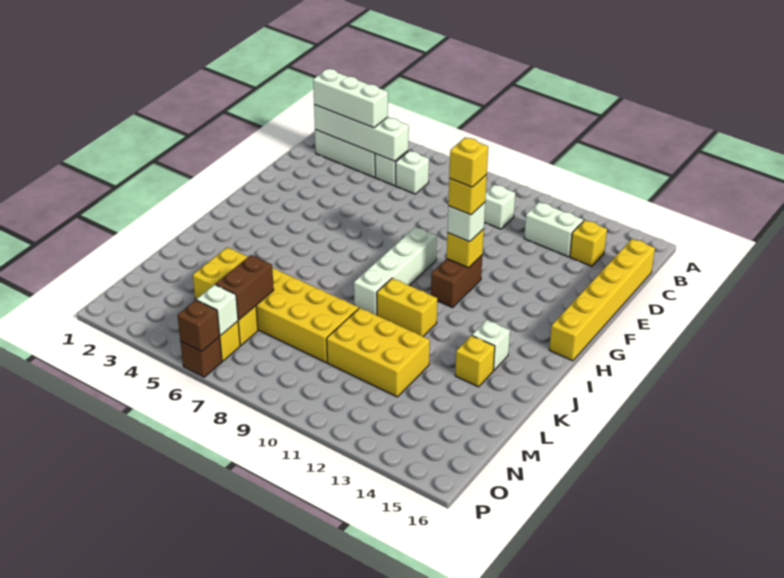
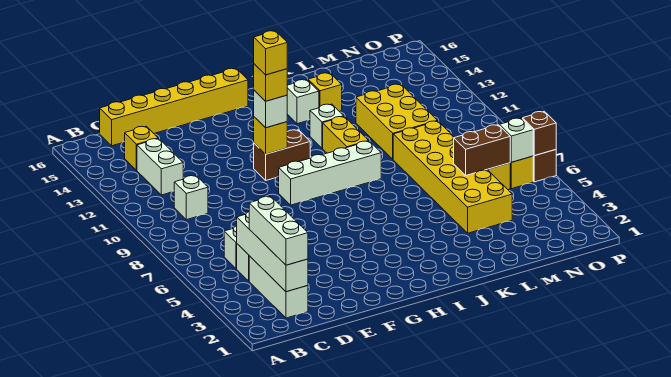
none -> white brick J12 level 1

